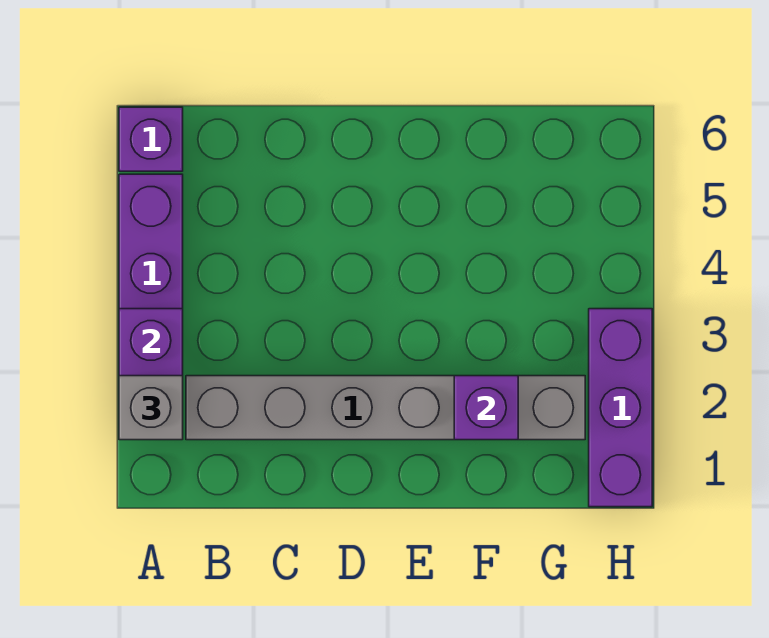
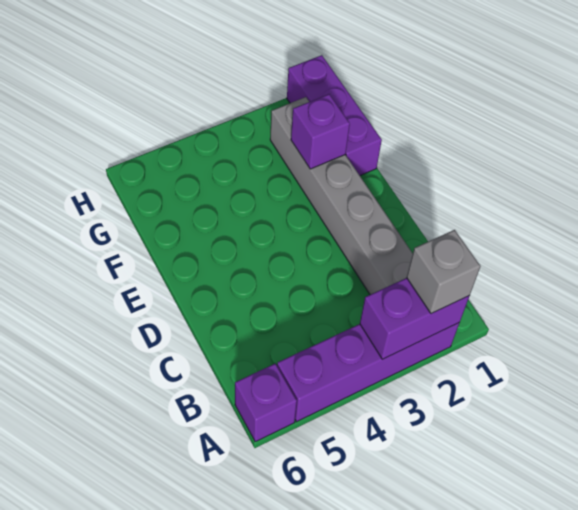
purple brick H1:H3 level 1 -> purple brick F1:H1 level 1

